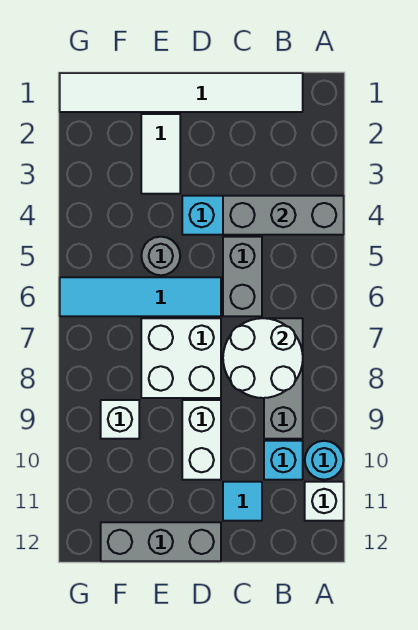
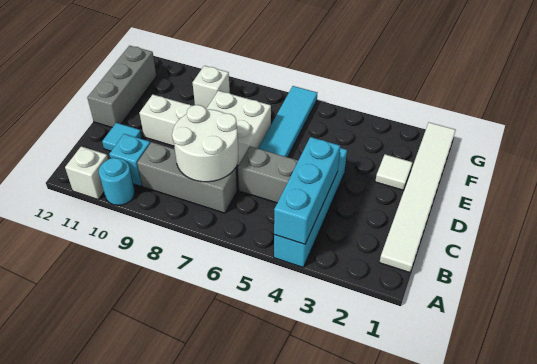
grey brick A4:C4 level 2 -> cyan brick A4:C4 level 2
white tile E2:E3 level 1 -> white tile E2 level 1
grey round brick E5 level 1 -> none

